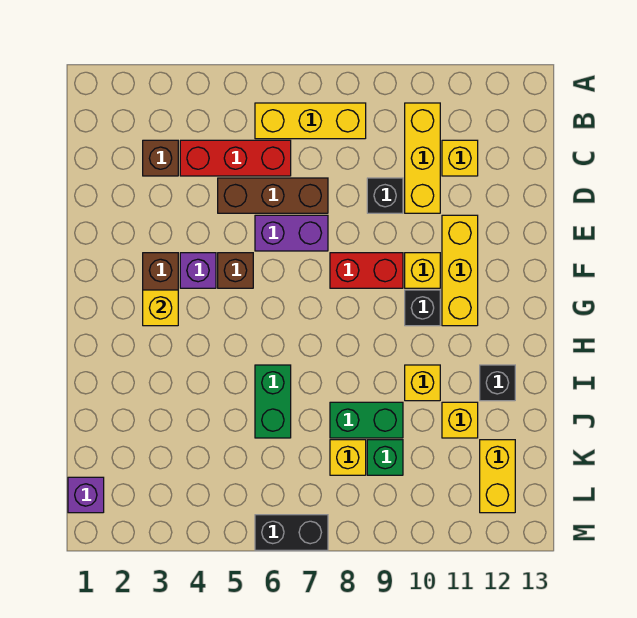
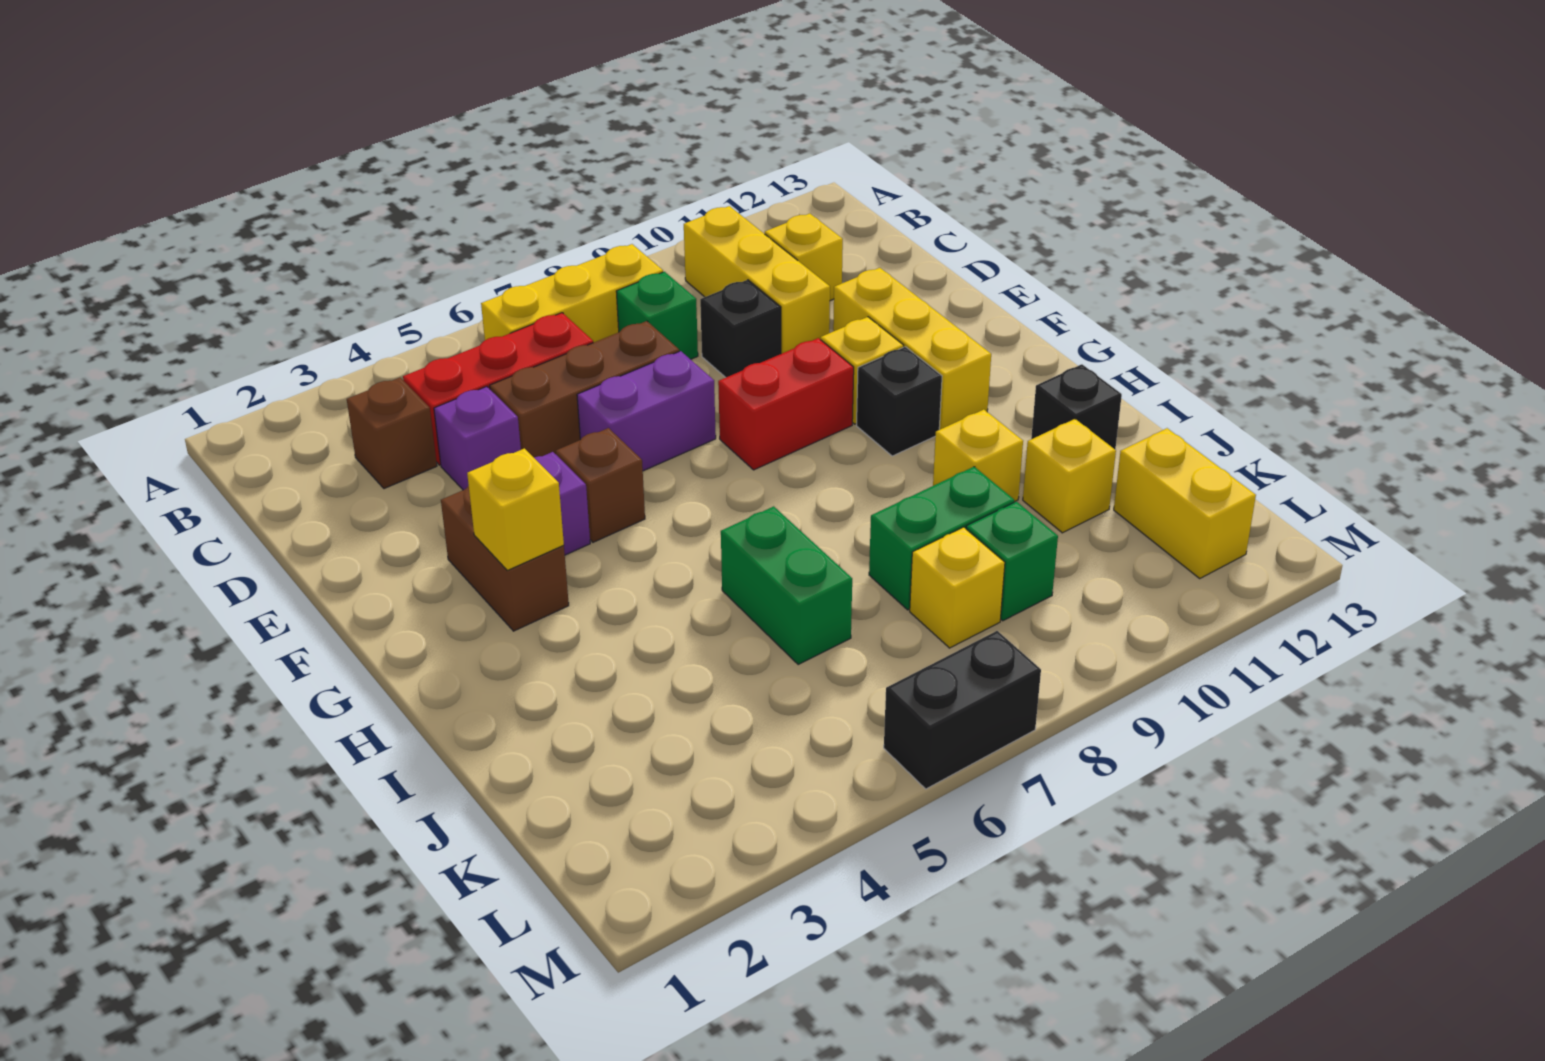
none -> green brick C8 level 1
purple brick L1 level 1 -> purple brick D4 level 1

